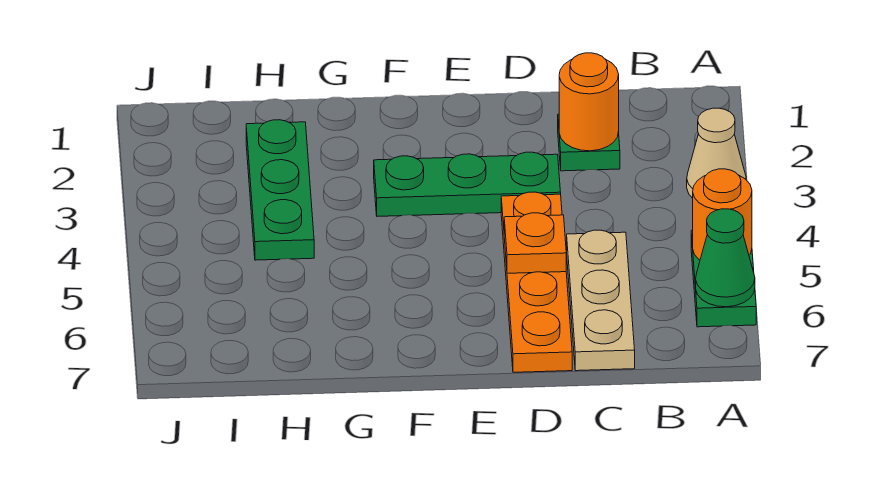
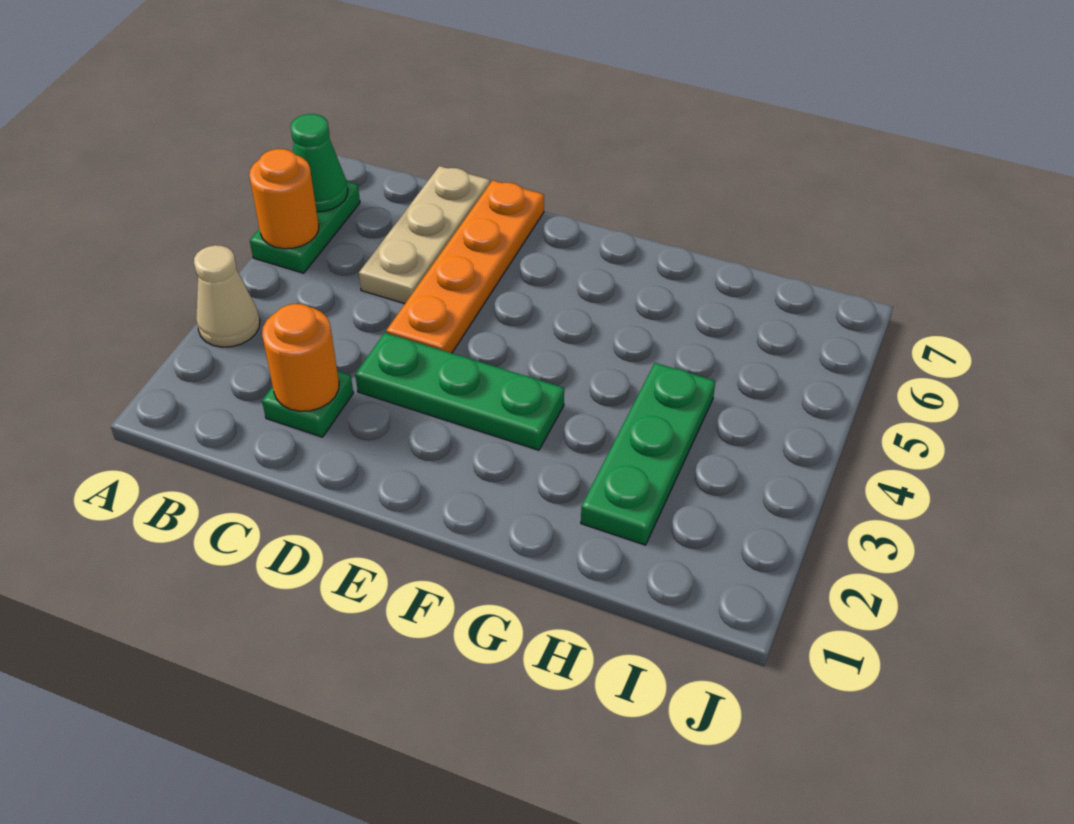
orange plate D5 level 2 -> none

